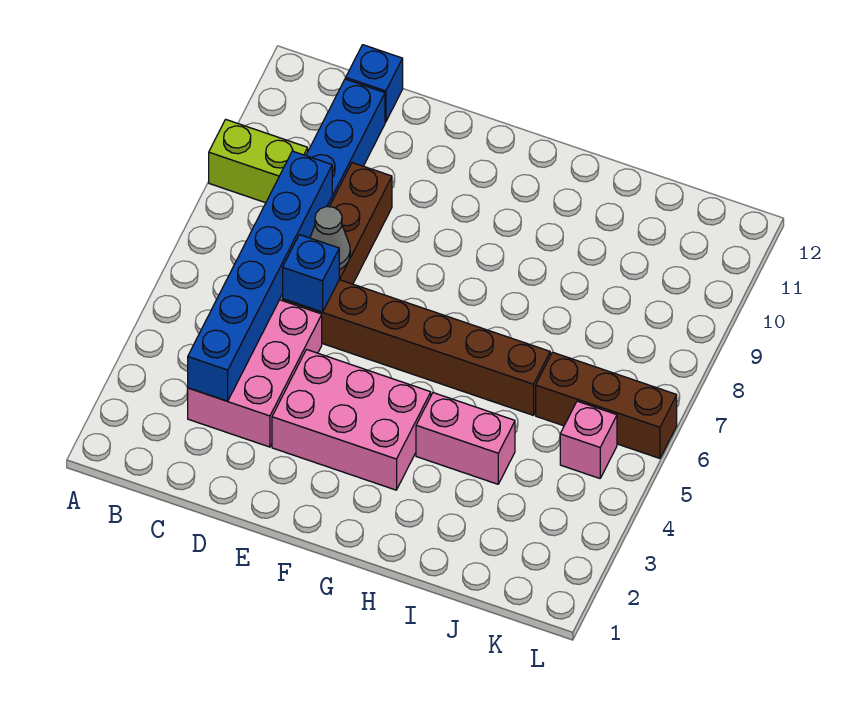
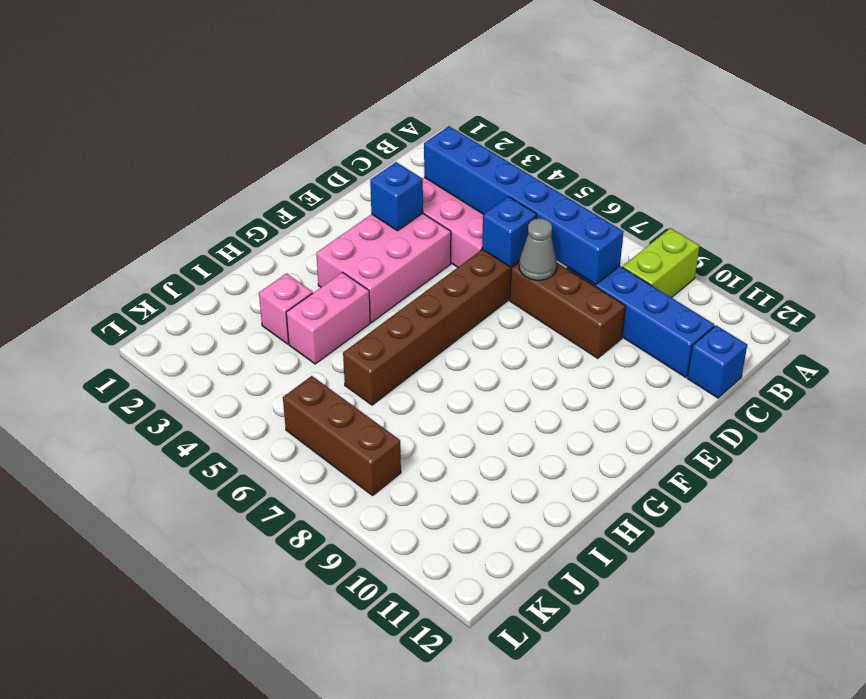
none -> blue brick E3 level 2
brown brick J6:L6 level 1 -> brown brick K6:K8 level 1
pink brick K5 level 1 -> pink brick I3 level 1

